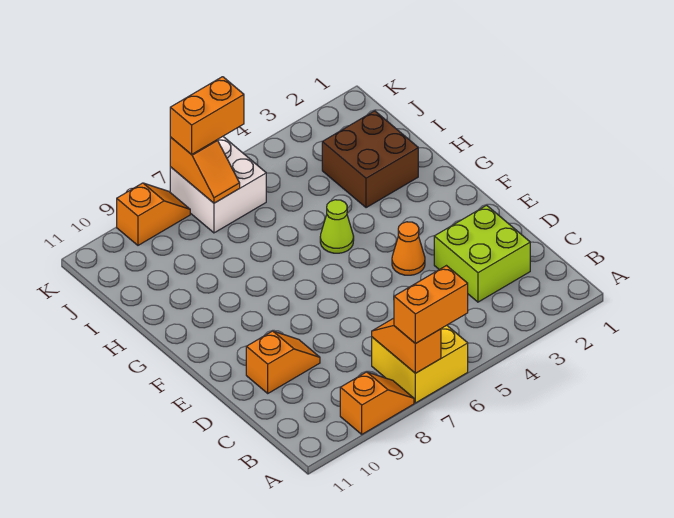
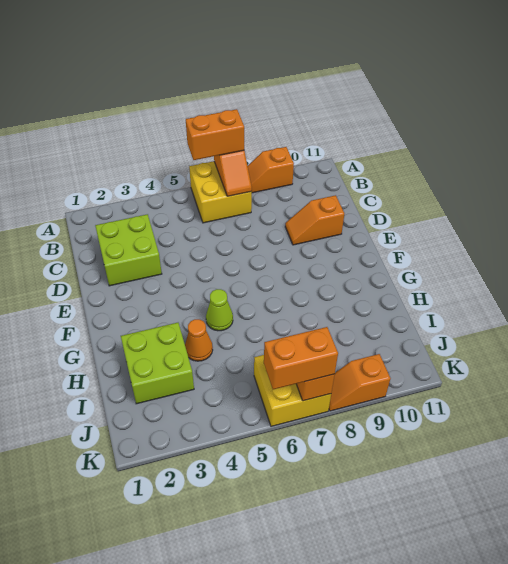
orange cone E4 level 1 -> orange cone H4 level 1
brown brick H2:I3 level 1 -> lime brick H2:I3 level 1
white brick J6:K7 level 1 -> yellow brick J6:K7 level 1

